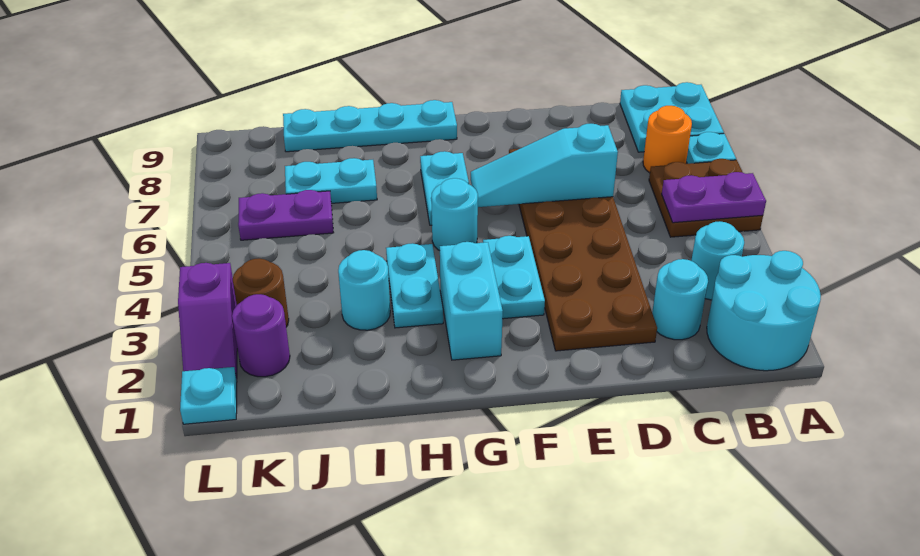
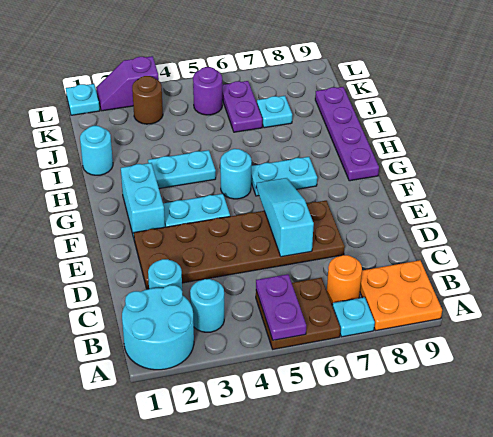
cyan plate A8:B9 level 1 -> orange plate A8:B9 level 1
cyan brick G2:G3 level 1 -> cyan brick F2:G2 level 1
cyan plate G9:J9 level 1 -> purple plate G9:J9 level 1
cyan round brick I3 level 1 -> cyan round brick I1 level 1
cyan plate I7:J7 level 1 -> cyan plate J7 level 1
purple round brick K2 level 1 -> purple round brick K5 level 1

